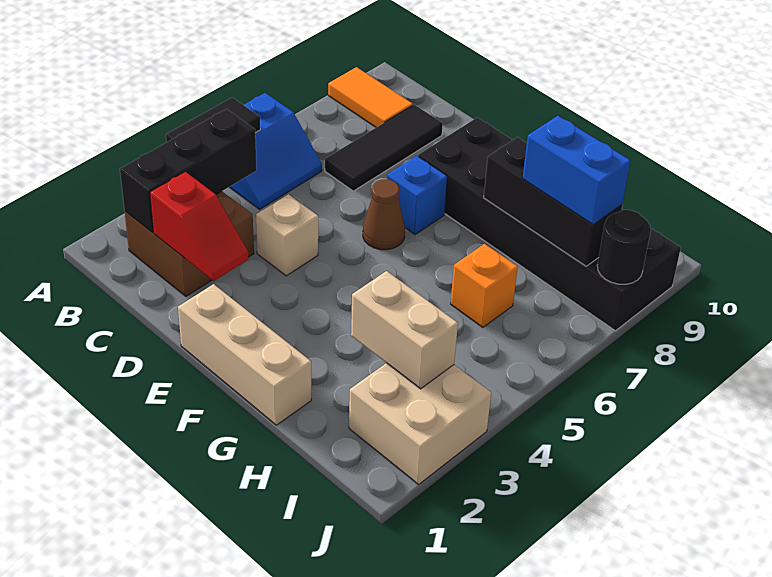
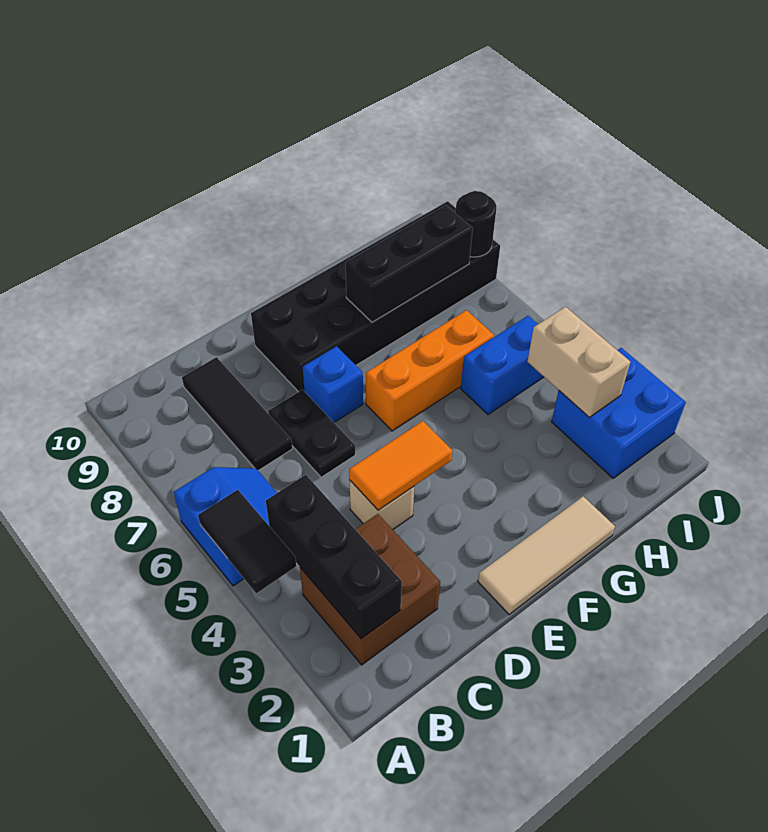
orange tile A9:B9 level 1 -> orange tile D4:E4 level 2
red slope C2:D2 level 2 top C -> none
none -> black plate D6:D7 level 1
tan brick E1:G1 level 1 -> tan tile E1:G1 level 1
brown cone E6 level 1 -> none
tan brick H3:I3 level 2 -> tan brick I3:I4 level 2
orange brick H6 level 1 -> orange brick F6:H6 level 1
blue brick H8:I8 level 3 -> blue brick H5:I5 level 1
tan brick I2:J3 level 1 -> blue brick I2:J3 level 1

